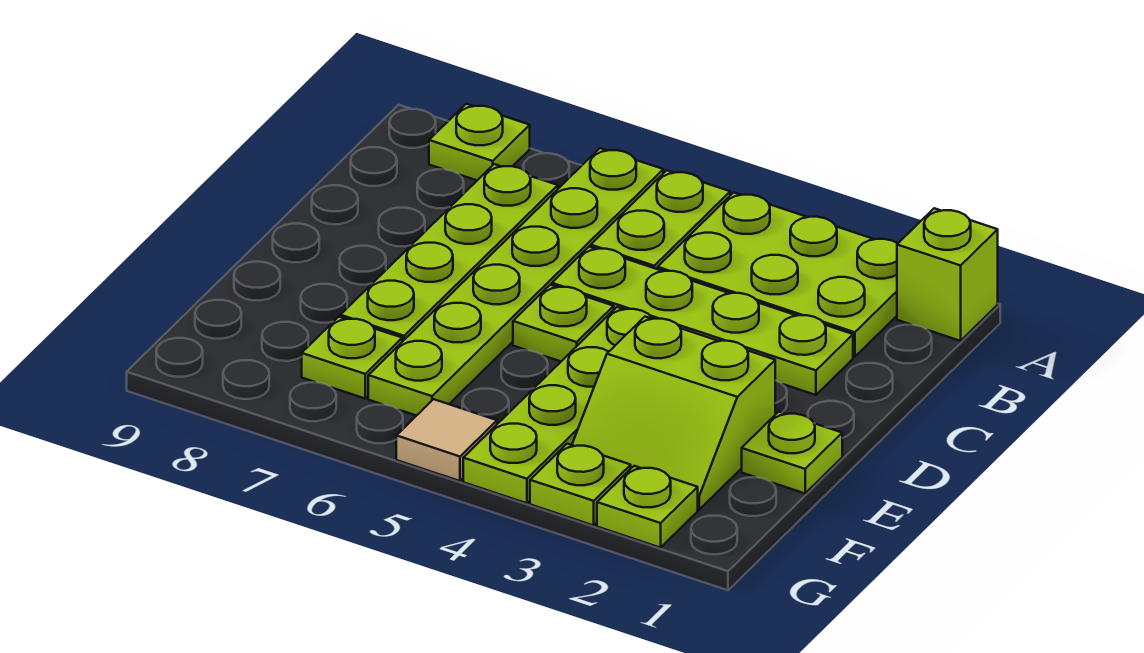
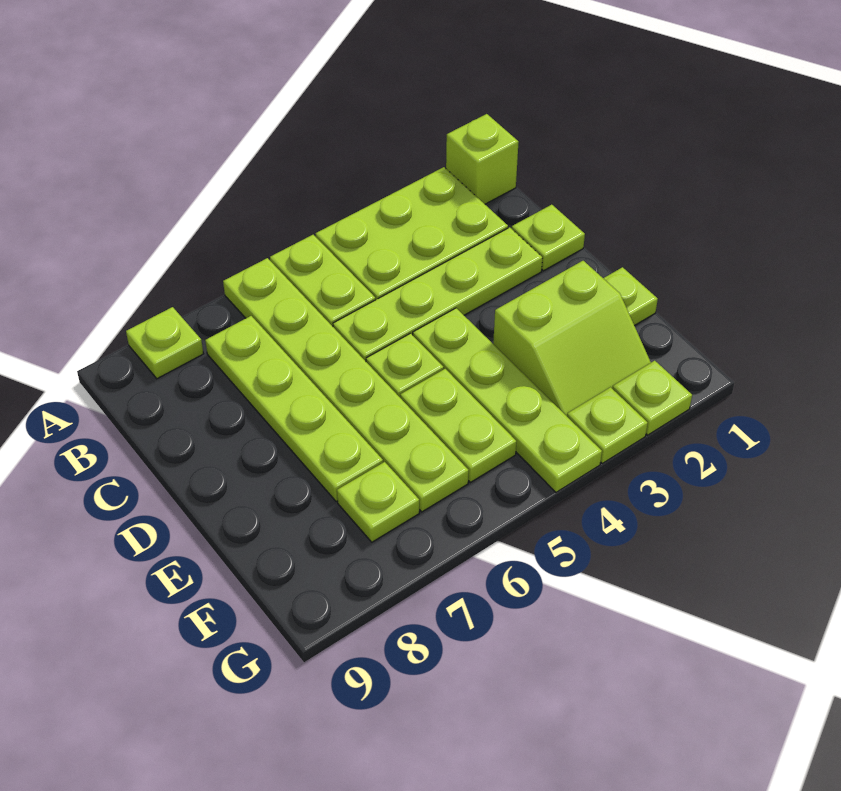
none -> lime plate C1 level 1
none -> lime plate E5:F5 level 1
tan tile G5 level 1 -> none

